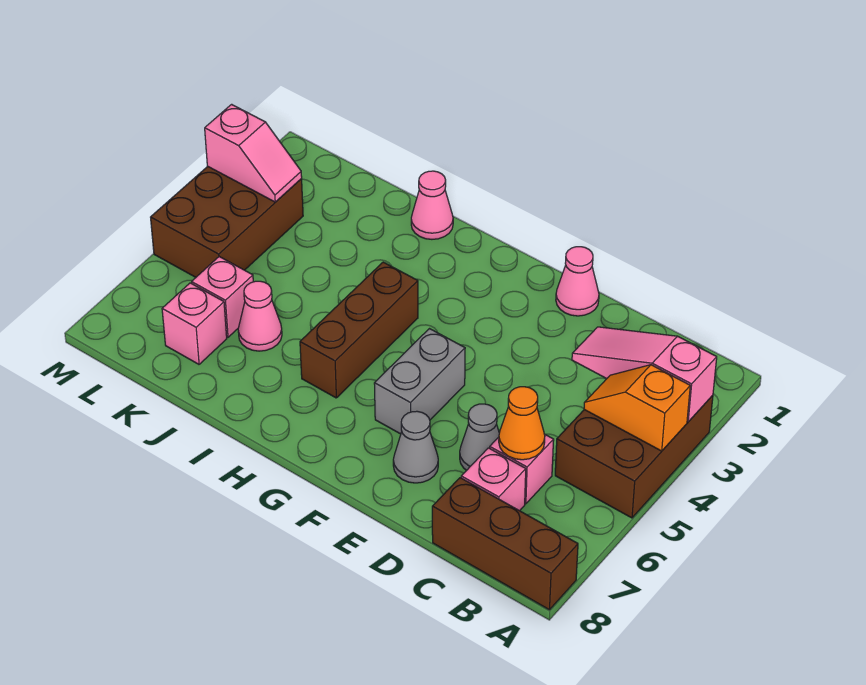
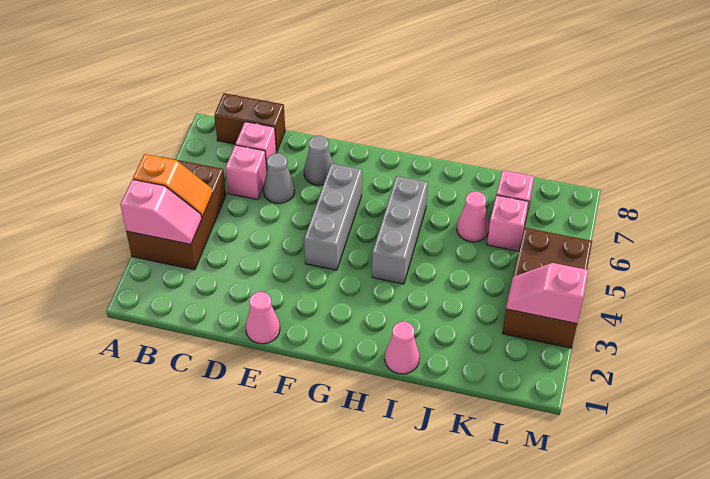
pink slope A3:C3 level 2 top A -> pink slope A3:B3 level 2 top A
brown brick A8:C8 level 1 -> brown brick B8:C8 level 1
orange cone C6 level 2 -> none
grey brick F5:F6 level 1 -> grey brick F4:F6 level 1
brown brick H4:H6 level 1 -> grey brick H4:H6 level 1

